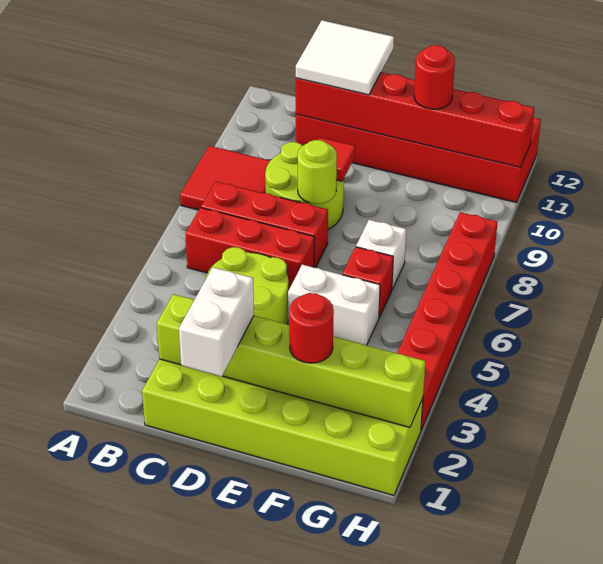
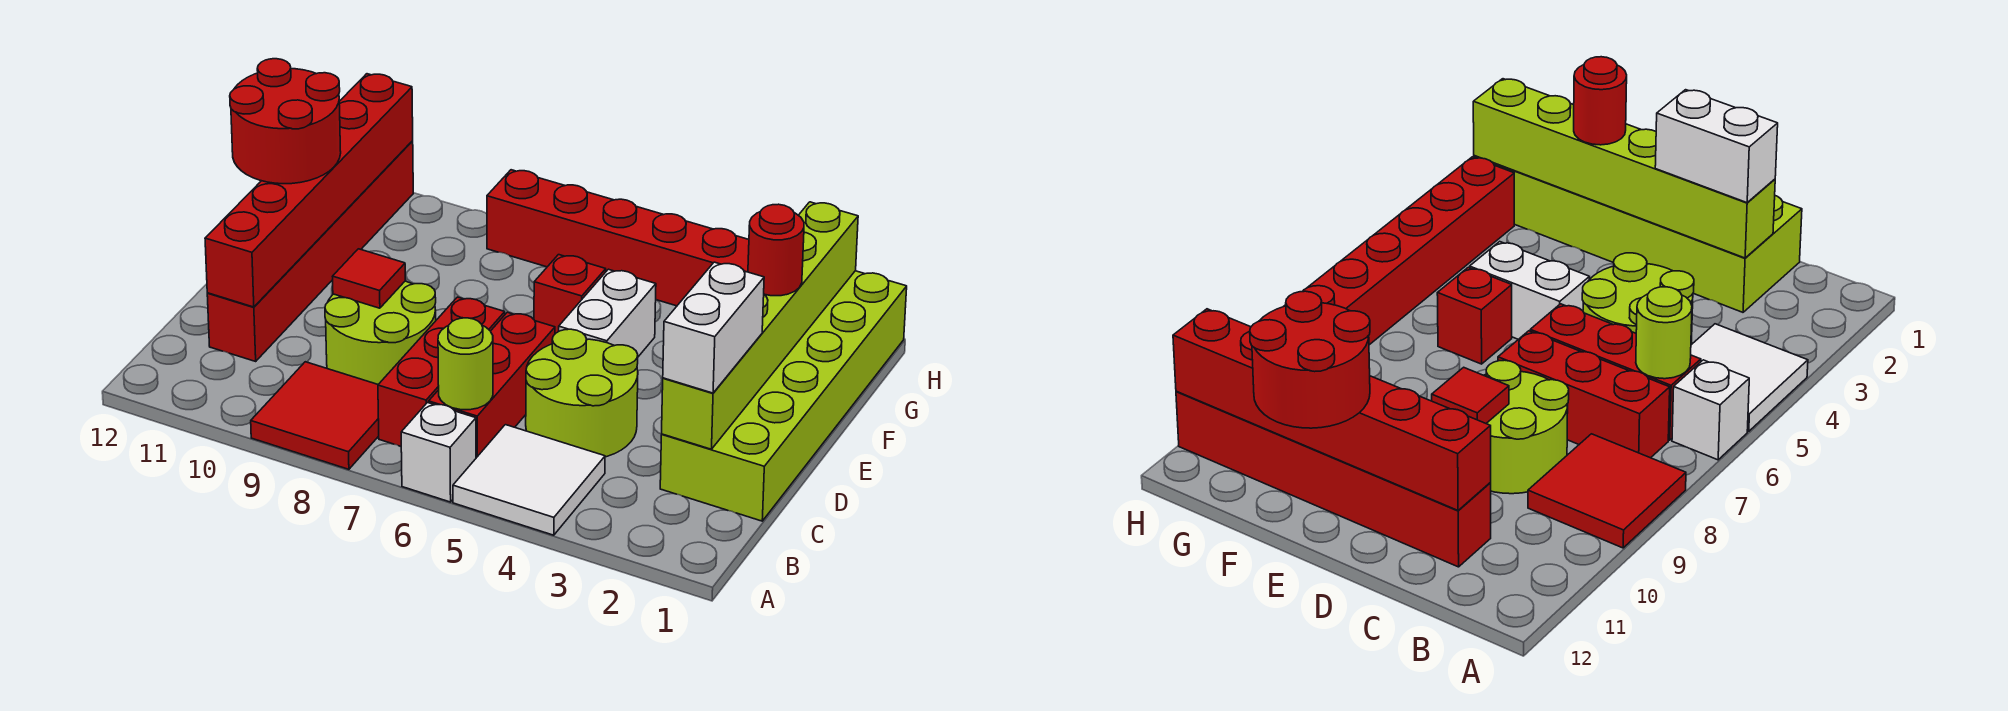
red brick C11:H12 level 1 -> red brick C11:H11 level 1
white tile C11:D12 level 3 -> white tile A4:B5 level 1
white brick D1:D2 level 3 -> white brick C2:D2 level 3
lime round brick D8 level 2 -> lime round brick B6 level 2
white brick F7 level 1 -> white brick A6 level 1
red round brick F11 level 3 -> red round brick E11:F12 level 3

